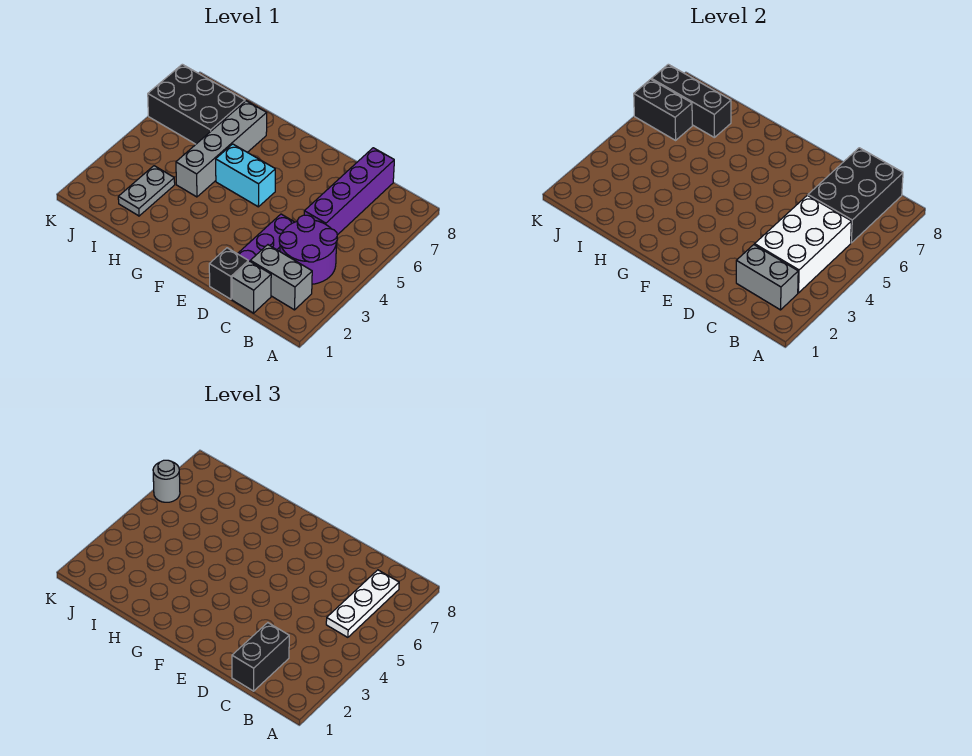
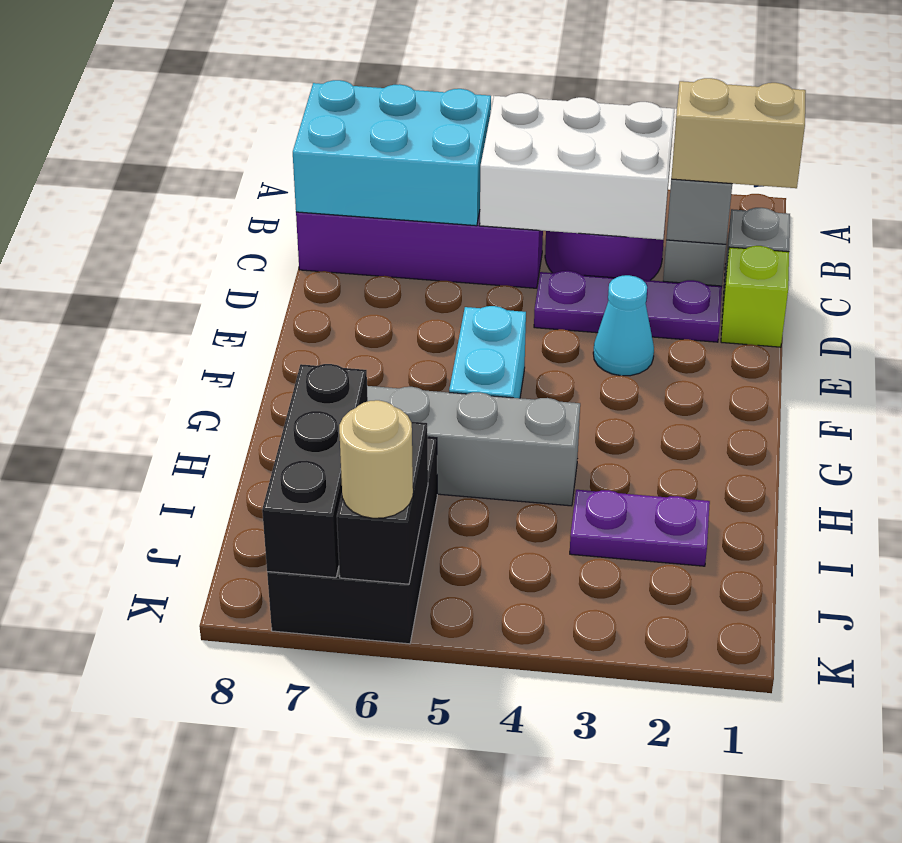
white plate B5:B7 level 3 -> none
black brick B6:C8 level 2 -> cyan brick B6:C8 level 2
black brick C1:C2 level 3 -> tan brick C1:C2 level 3
black brick D1 level 1 -> lime brick D1 level 1
none -> cyan cone E3 level 1
grey plate I2:I3 level 1 -> purple plate I2:I3 level 1
grey round brick K6 level 3 -> tan round brick K6 level 3

